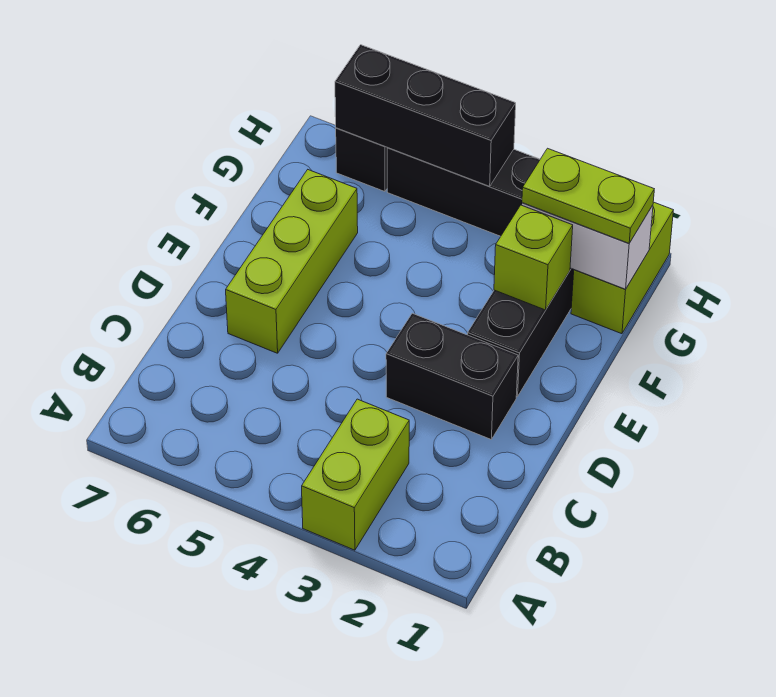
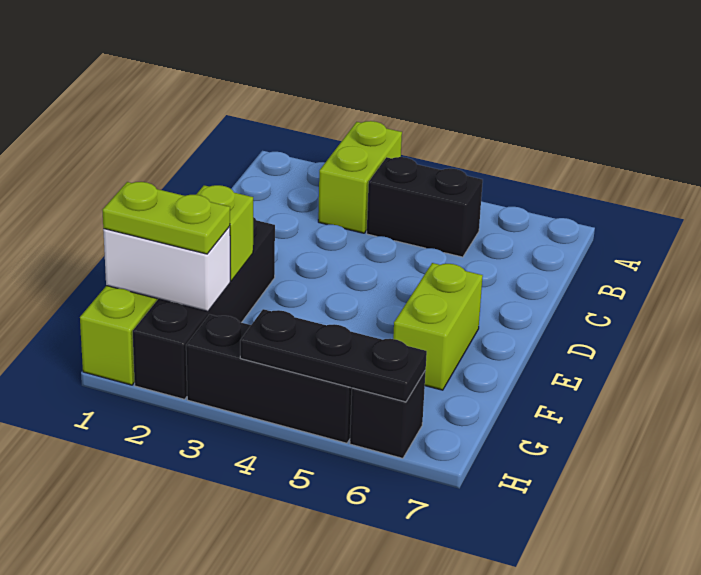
black brick D2:D3 level 1 -> black brick B4:B5 level 1
lime brick D6:F6 level 1 -> lime brick E6:F6 level 1
black brick H4:H6 level 2 -> black plate H4:H6 level 2

